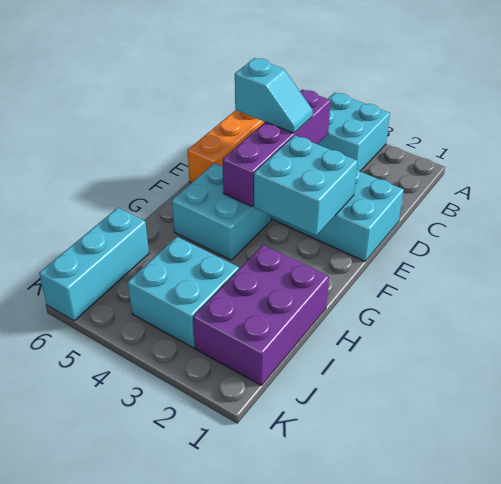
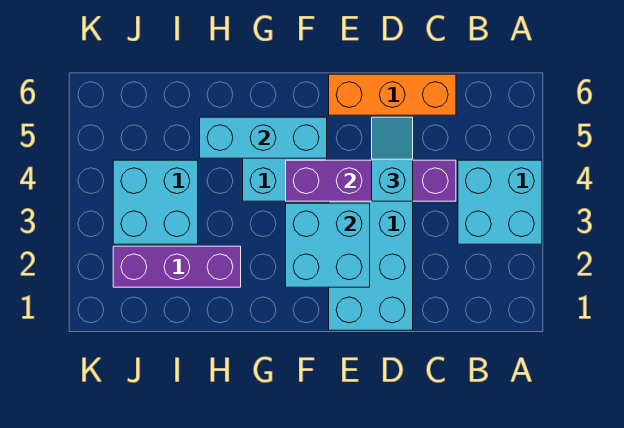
cyan slope D4:D5 level 3 top 5 -> cyan slope D4:D5 level 3 top 4
purple brick H1:J2 level 1 -> purple brick H2:J2 level 1
cyan brick I6:K6 level 1 -> cyan brick F5:H5 level 2

